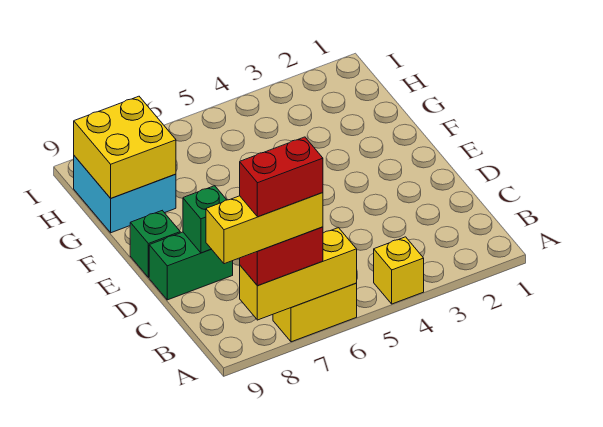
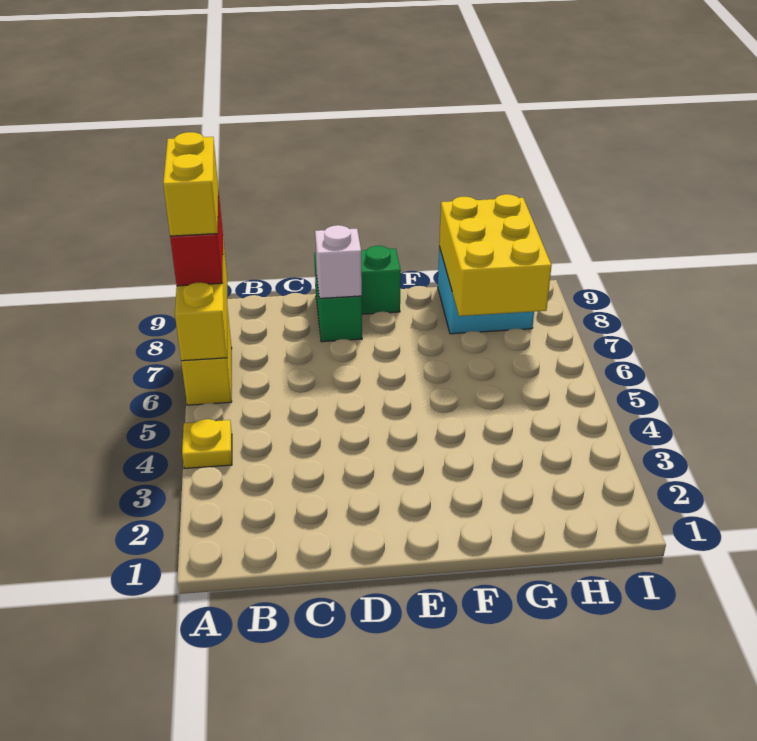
yellow brick A4 level 1 -> yellow plate A4 level 1
yellow brick A7:A9 level 4 -> yellow brick A7:A8 level 4
red brick A7:A8 level 5 -> none
green brick D8 level 2 -> white brick D8 level 2
yellow brick G8:H9 level 2 -> yellow brick G7:H9 level 2

